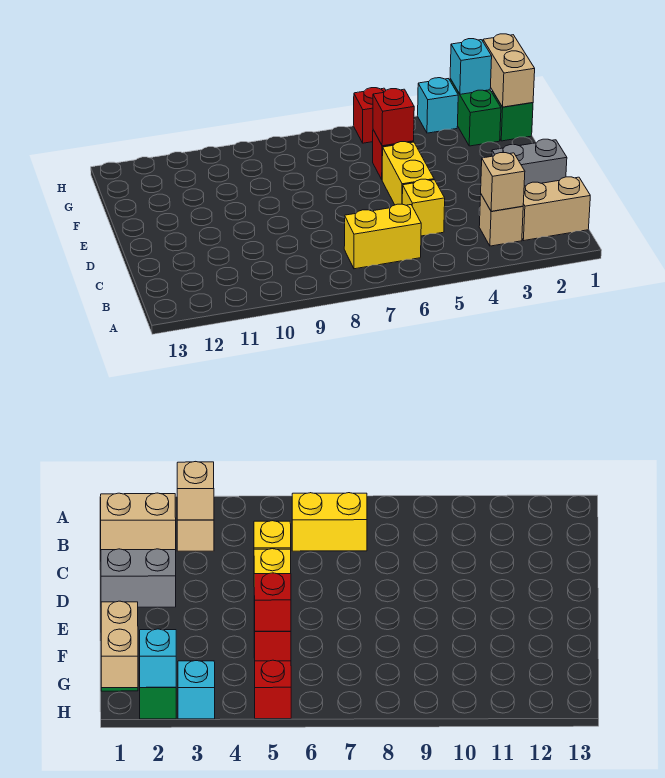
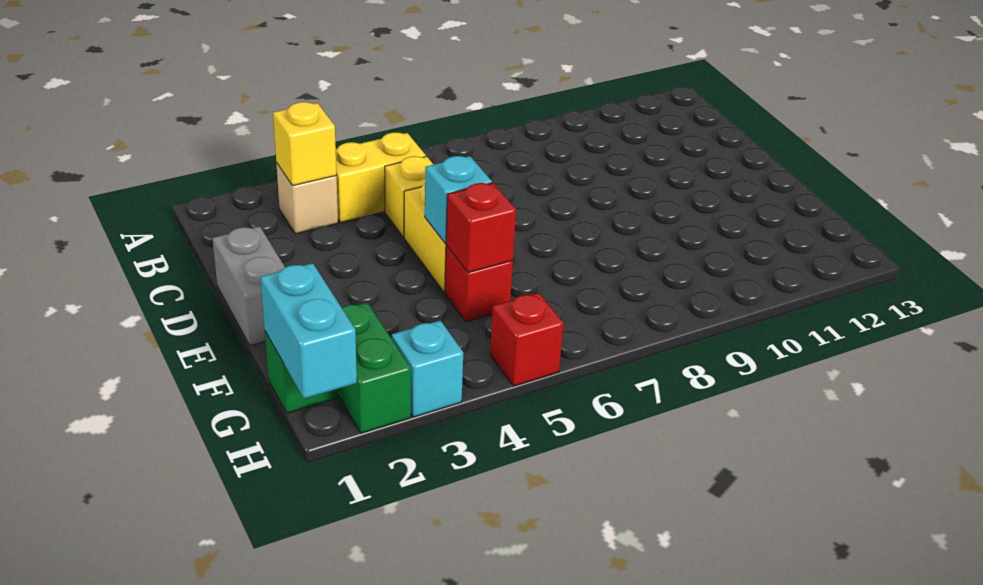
tan brick B1:B2 level 1 -> none
tan brick B3 level 2 -> yellow brick B3 level 2
yellow brick B6:B7 level 1 -> yellow brick B4:B5 level 1
grey brick D1:D2 level 1 -> grey brick D1:E1 level 1
tan brick G1:H1 level 2 -> cyan brick G1:H1 level 2
cyan brick H2 level 2 -> cyan brick E5 level 2

